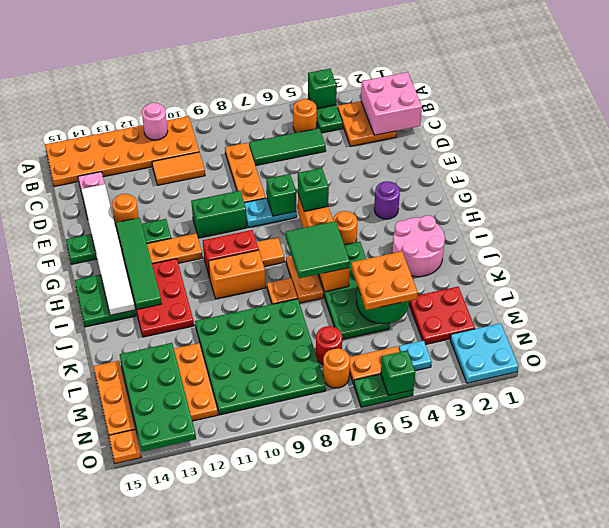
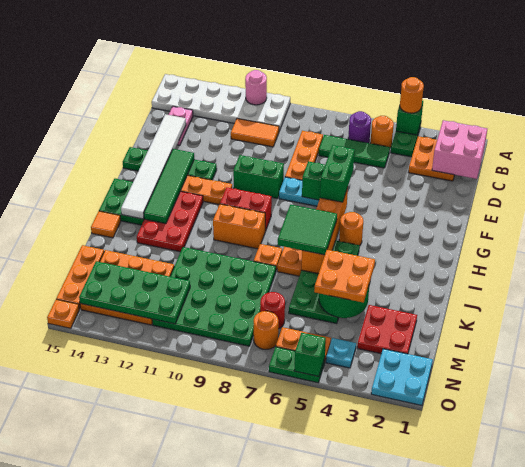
orange plate A10:B15 level 1 -> white plate A10:B15 level 1
orange round brick E13 level 1 -> orange round brick A4 level 3
purple round brick G3 level 1 -> purple round brick B6 level 1
green brick G6 level 3 -> green brick F6:G6 level 3
orange tile H8 level 1 -> orange tile J15 level 1
pink round brick I2:J3 level 1 -> none
green plate L13:O14 level 2 -> green plate M11:N14 level 2

